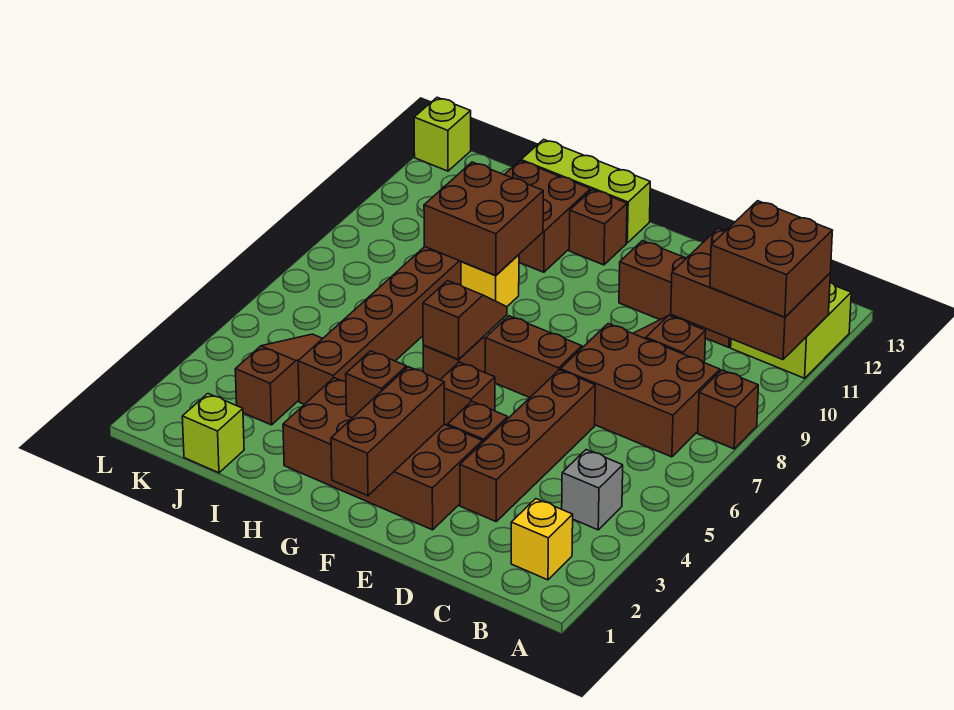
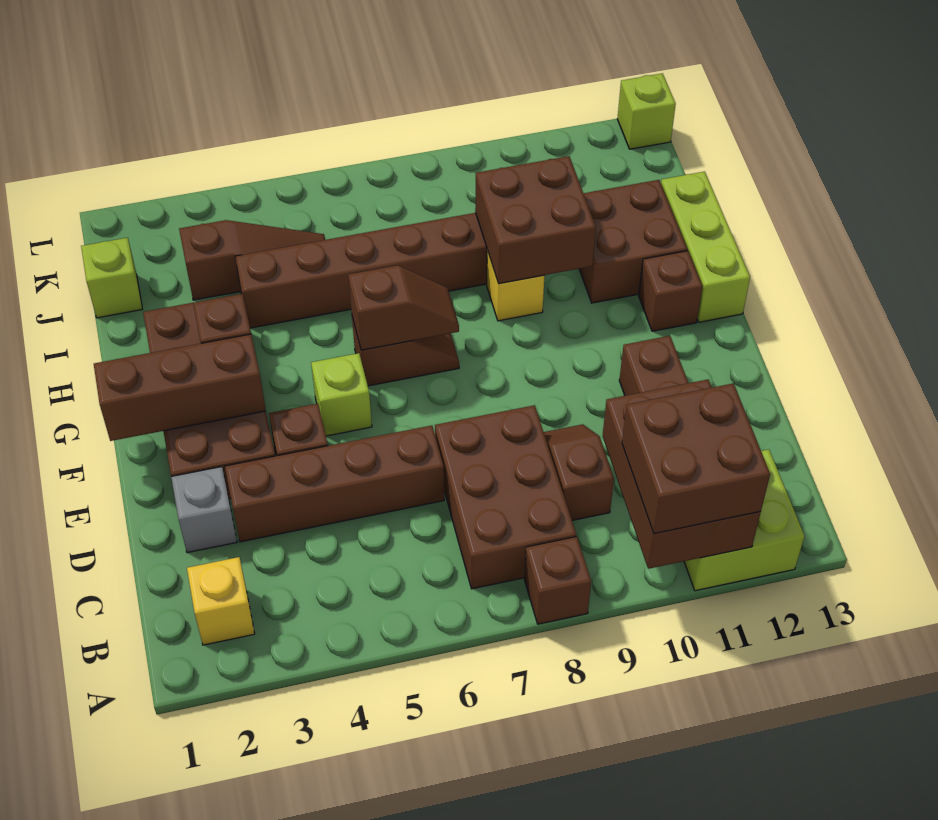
grey brick B4 level 1 -> grey brick D2 level 1
brown brick E7:F7 level 1 -> none
brown brick F5 level 1 -> lime brick F5 level 1

